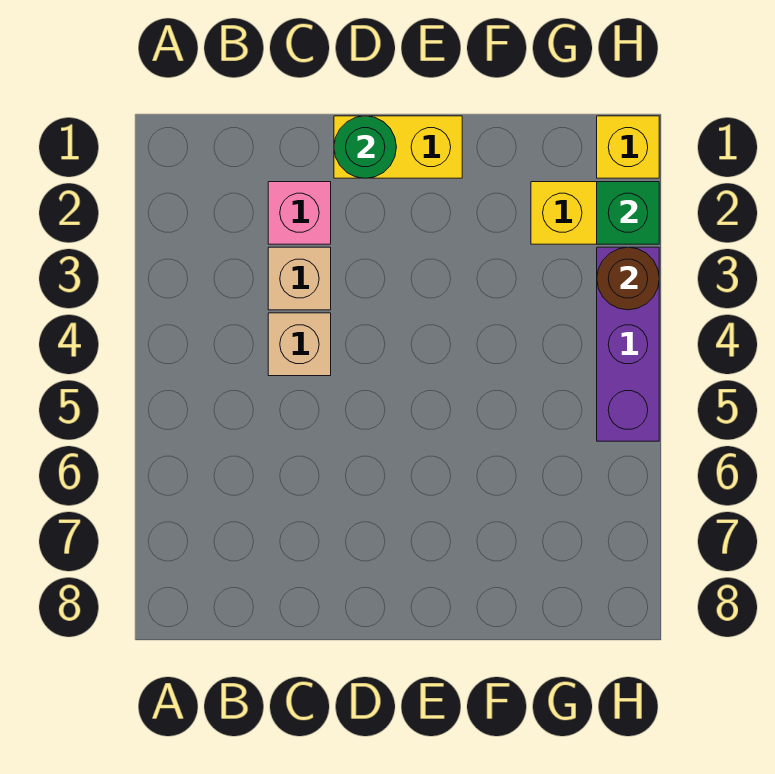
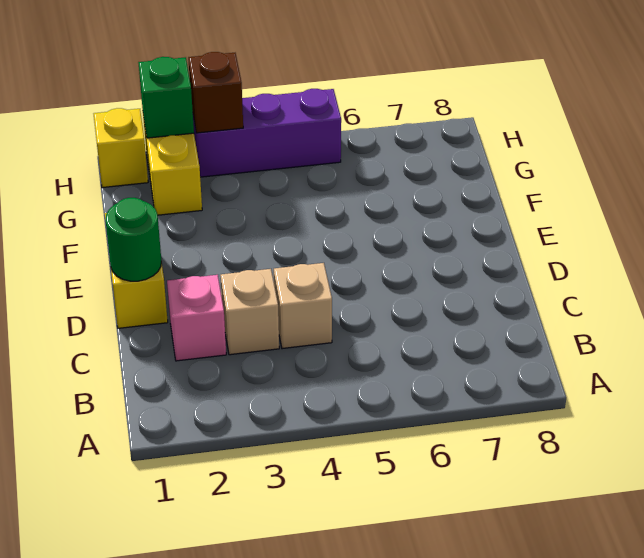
brown round brick H3 level 2 -> brown brick H3 level 2

